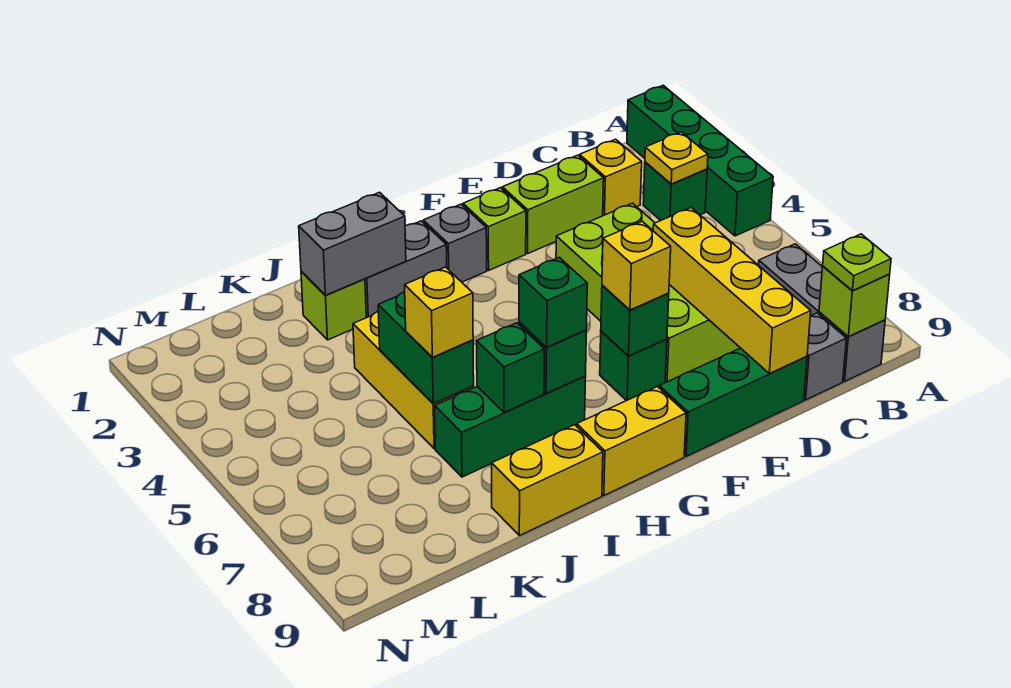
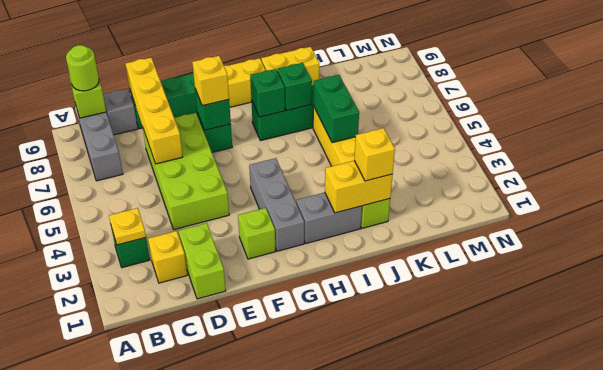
green brick A1:A4 level 1 -> none
lime plate B9 level 3 -> lime round brick B9 level 3
lime brick D2:E2 level 1 -> lime brick D1:D2 level 1
grey brick G2 level 1 -> grey brick G2:G4 level 1
green brick H7 level 3 -> none
grey brick I2:J2 level 2 -> yellow brick I2:J2 level 2
yellow brick J6 level 3 -> yellow brick J2 level 3

